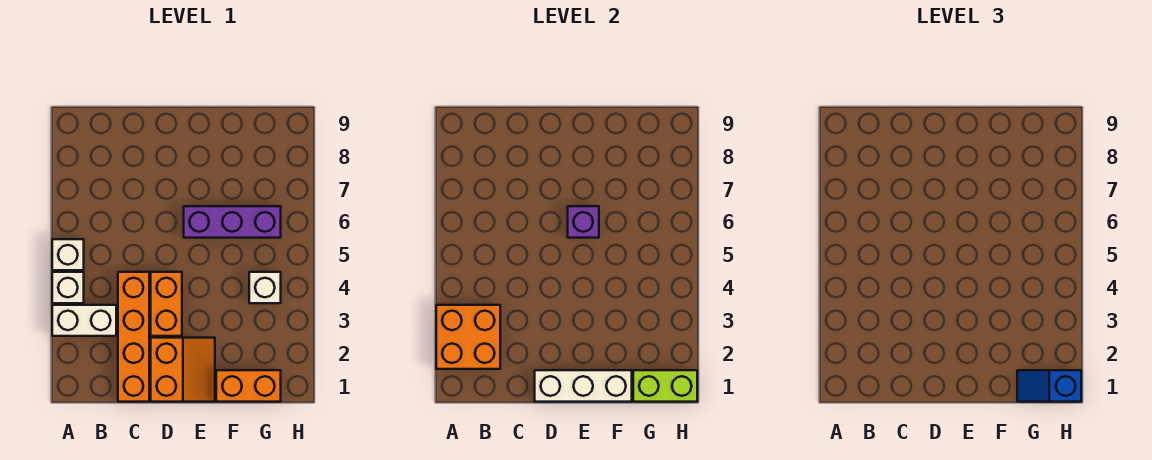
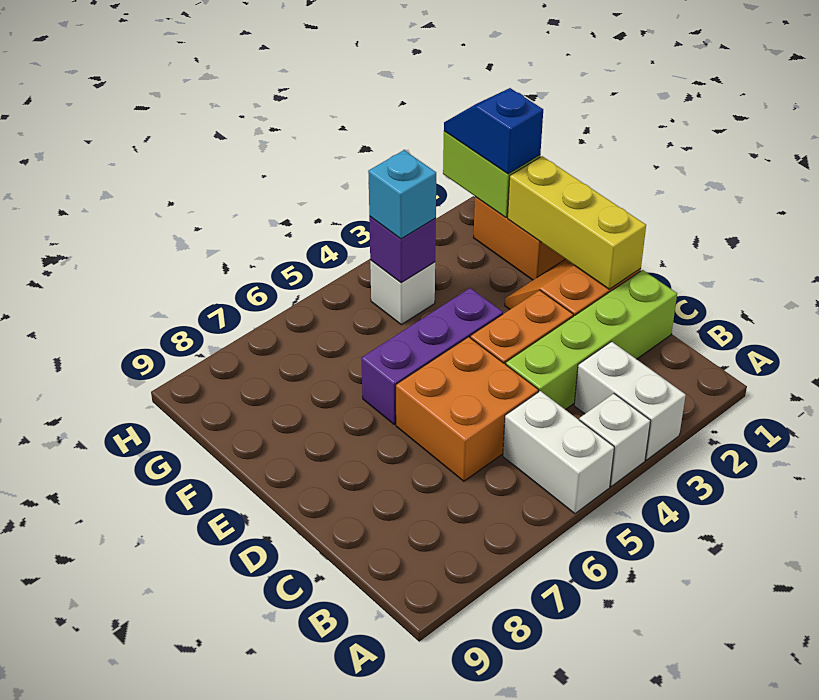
orange brick A2:B3 level 2 -> orange brick C5:D6 level 1
white brick A5 level 1 -> white brick A5:B5 level 1
orange brick C1:C4 level 1 -> lime brick C1:C4 level 1
white brick D1:F1 level 2 -> yellow brick D1:F1 level 2
purple brick E6:G6 level 1 -> purple brick E4:E6 level 1
purple brick E6 level 2 -> purple brick G4 level 2
blue slope G1:H1 level 3 top H -> blue slope G1:H1 level 3 top G
none -> cyan brick G4 level 3

